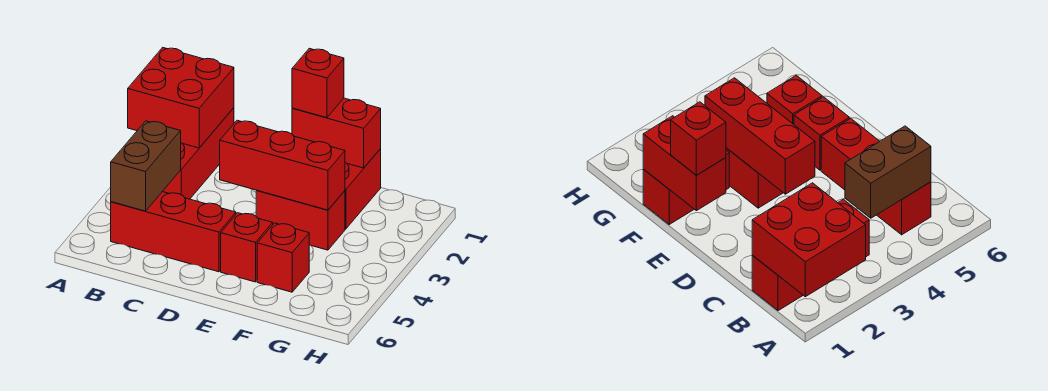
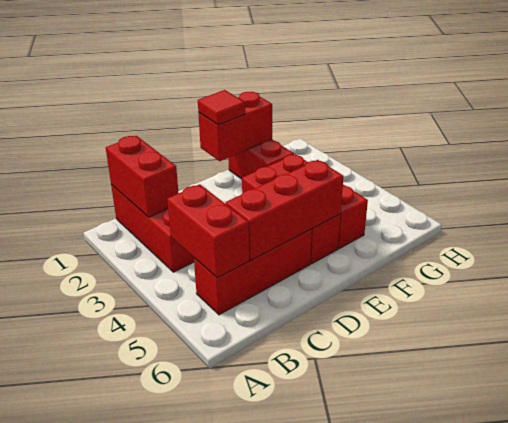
red brick A1:B2 level 2 -> red brick B1:B2 level 2
brown brick B4:B5 level 2 -> red brick B4:B5 level 2
red brick D3:F3 level 2 -> red brick C5:E5 level 2
red brick E1 level 3 -> red tile E1 level 3

